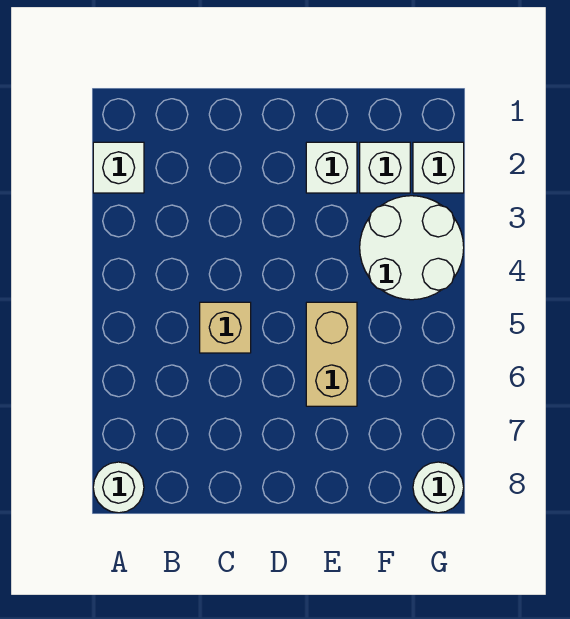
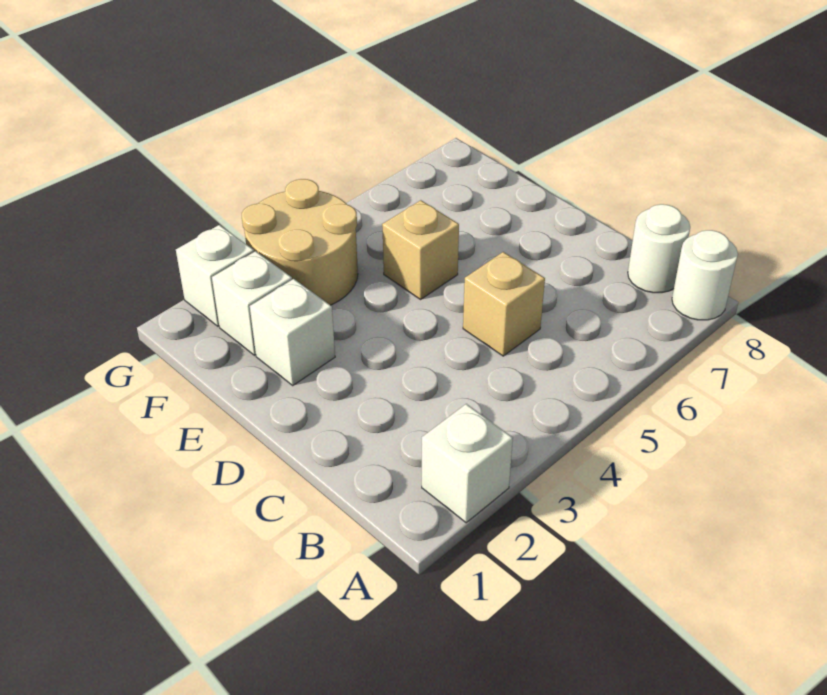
tan brick E5:E6 level 1 -> tan brick E5 level 1
white round brick F3:G4 level 1 -> tan round brick F3:G4 level 1
white round brick G8 level 1 -> white round brick B8 level 1

